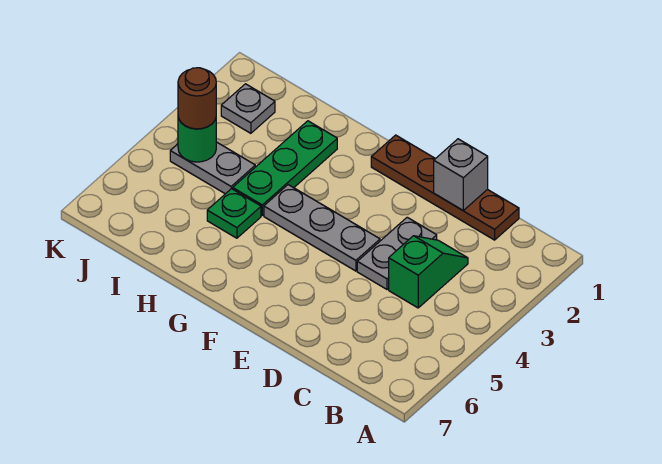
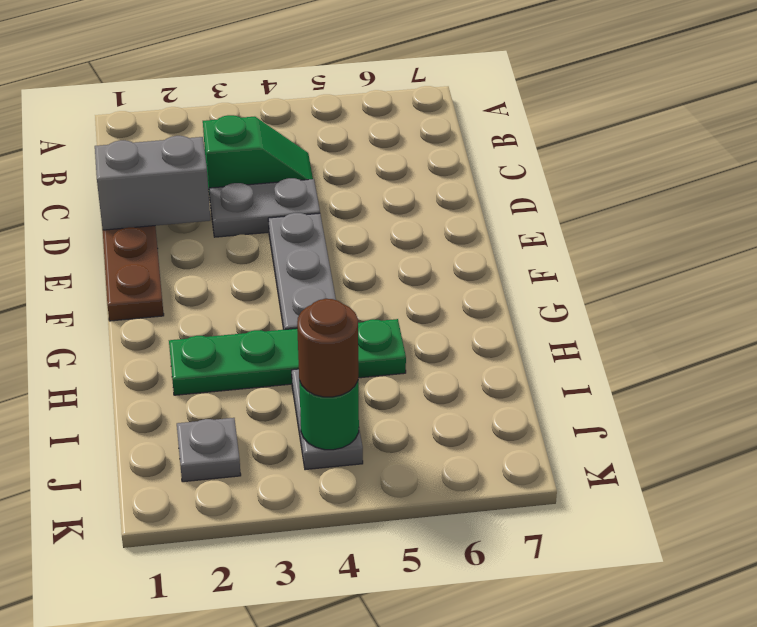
green slope C3:C4 level 1 top 4 -> green slope C3:C4 level 1 top 3
grey brick D1 level 2 -> grey brick D1:D2 level 2

